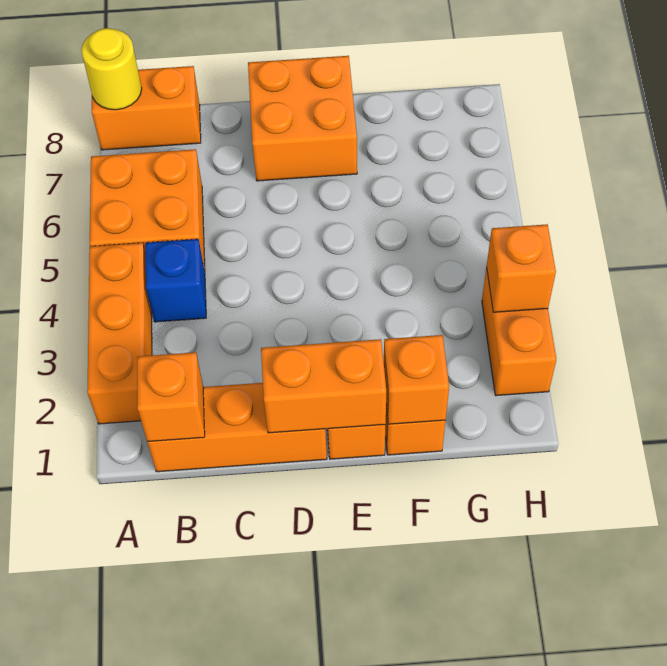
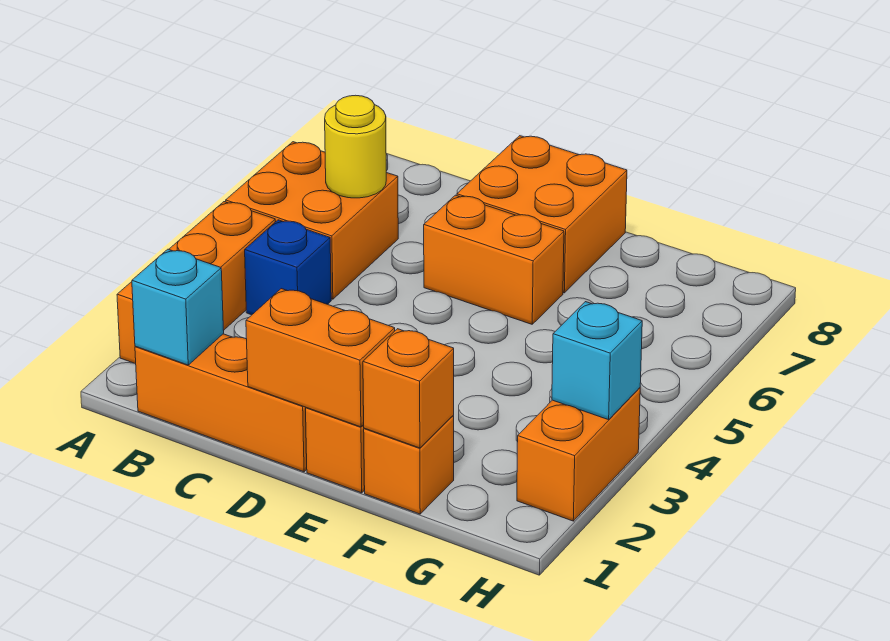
orange brick A8:B8 level 1 -> orange brick D6:E6 level 1
yellow round brick A8 level 2 -> yellow round brick B6 level 2
orange brick B1 level 2 -> cyan brick B1 level 2
orange brick H3 level 2 -> cyan brick H3 level 2

